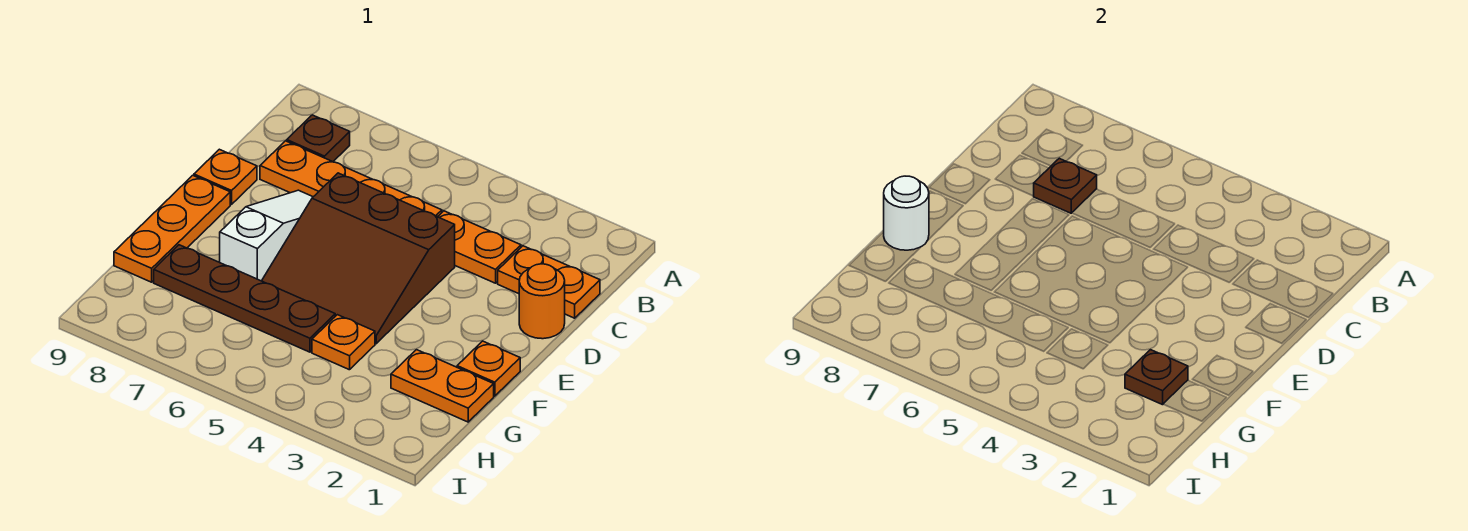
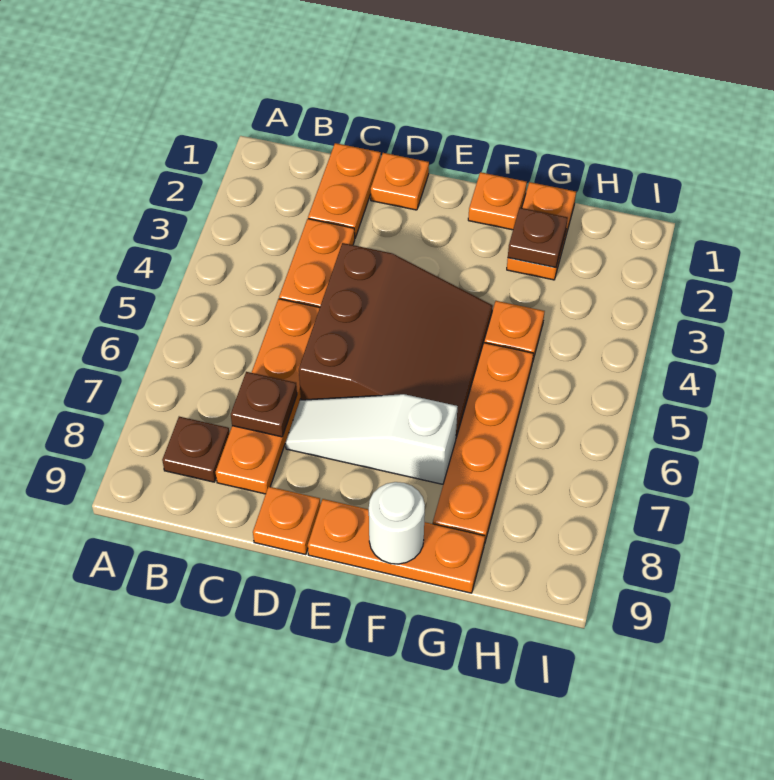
orange round brick D1 level 1 -> orange plate D1 level 1
brown plate G5:G8 level 1 -> orange plate G5:G8 level 1

